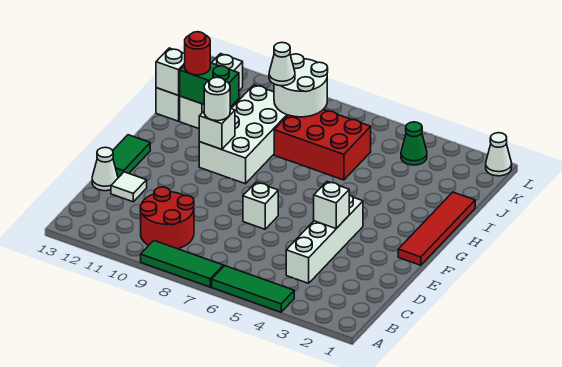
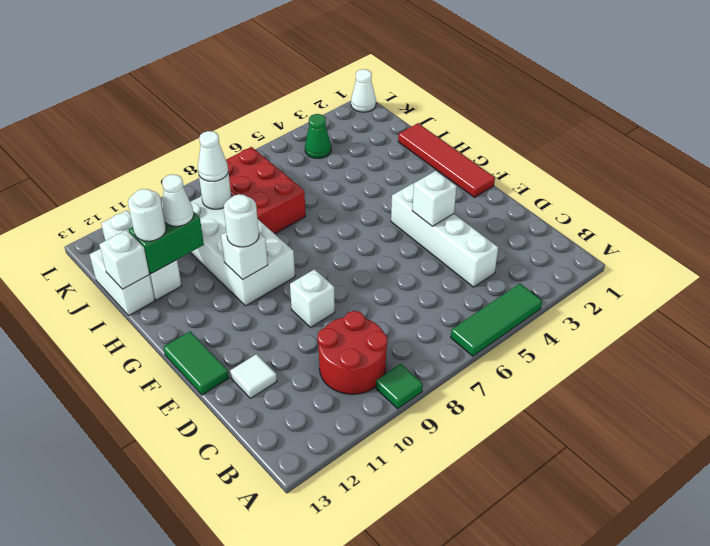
green tile A7:A9 level 1 -> green tile A9 level 1
white cone D13 level 1 -> white cone I11 level 3
white brick E7 level 1 -> white brick E9 level 1
red brick I6:J8 level 1 -> red brick I7:K8 level 1
red round brick I12 level 3 -> white round brick I12 level 3
white round brick J8:K9 level 2 -> white round brick J9 level 2

